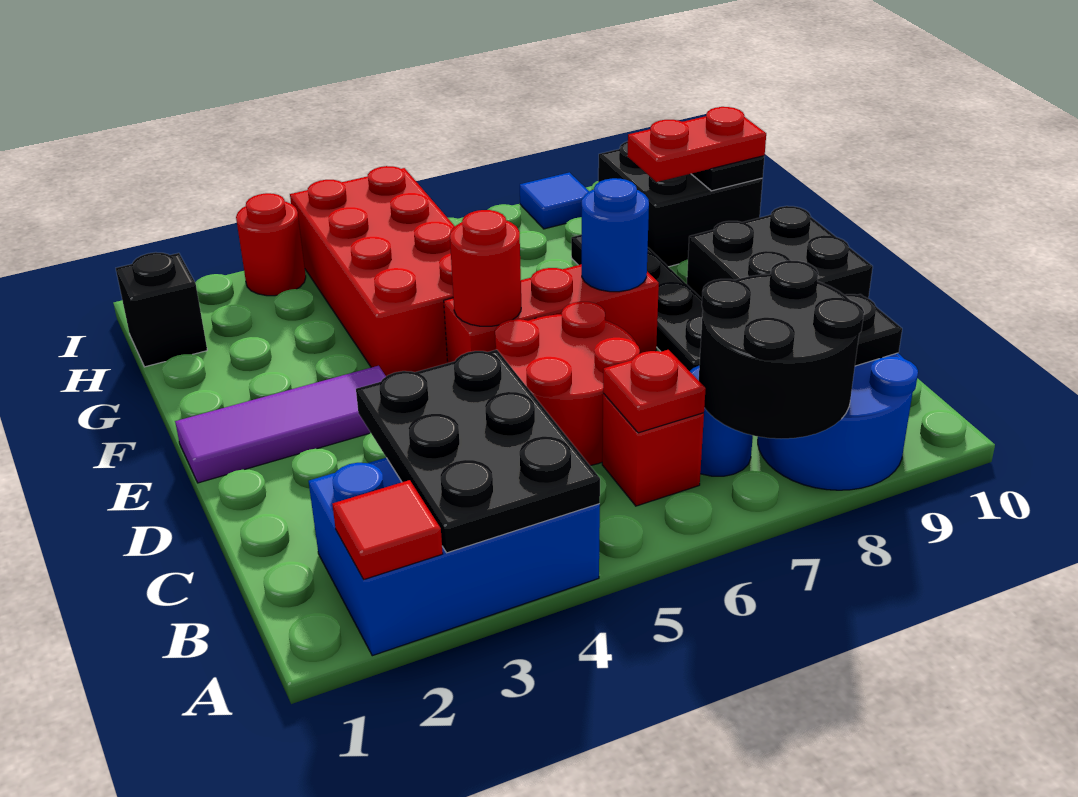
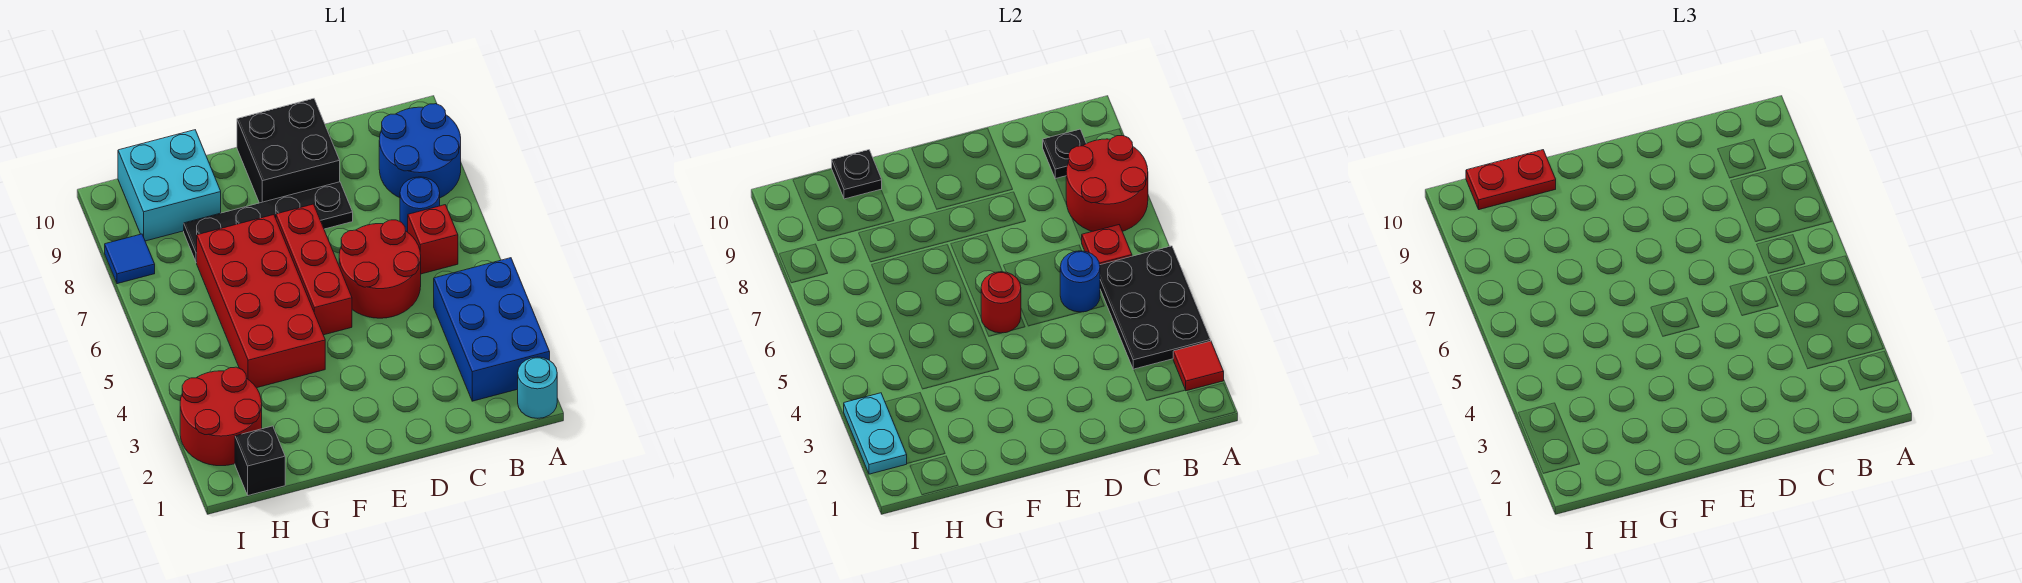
none -> cyan round brick A1 level 1
black plate A3:C4 level 2 -> black plate A3:B5 level 2
black round brick A7:B8 level 2 -> red round brick A7:B8 level 2
purple tile E1:E3 level 1 -> none
blue round brick E7 level 2 -> blue round brick C5 level 2
red brick F4:I5 level 1 -> red brick F4:G7 level 1
black brick G9:H10 level 1 -> cyan brick G9:H10 level 1
red plate G9:G10 level 3 -> red plate G10:H10 level 3
none -> cyan plate I2:I3 level 2
red round brick I3 level 1 -> red round brick H2:I3 level 1

